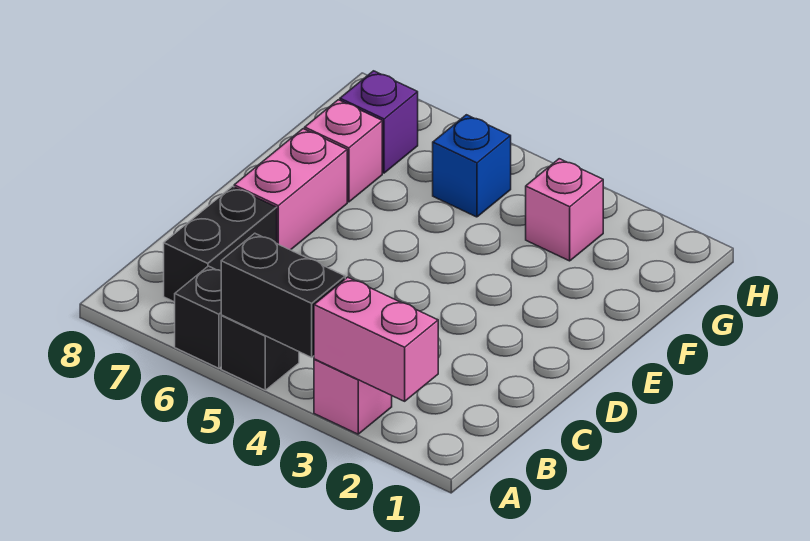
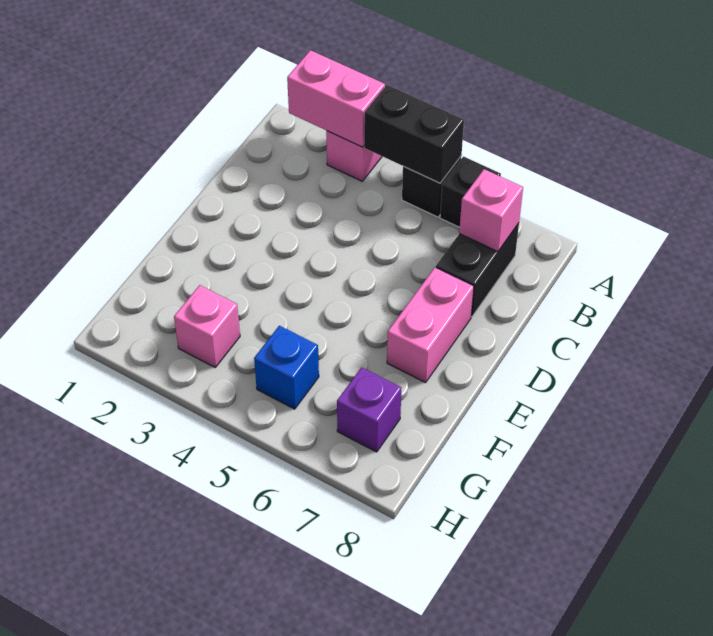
pink brick F7 level 1 -> pink brick B7 level 2

